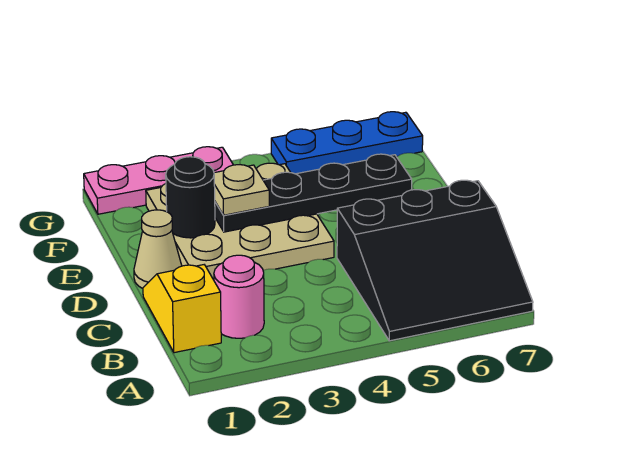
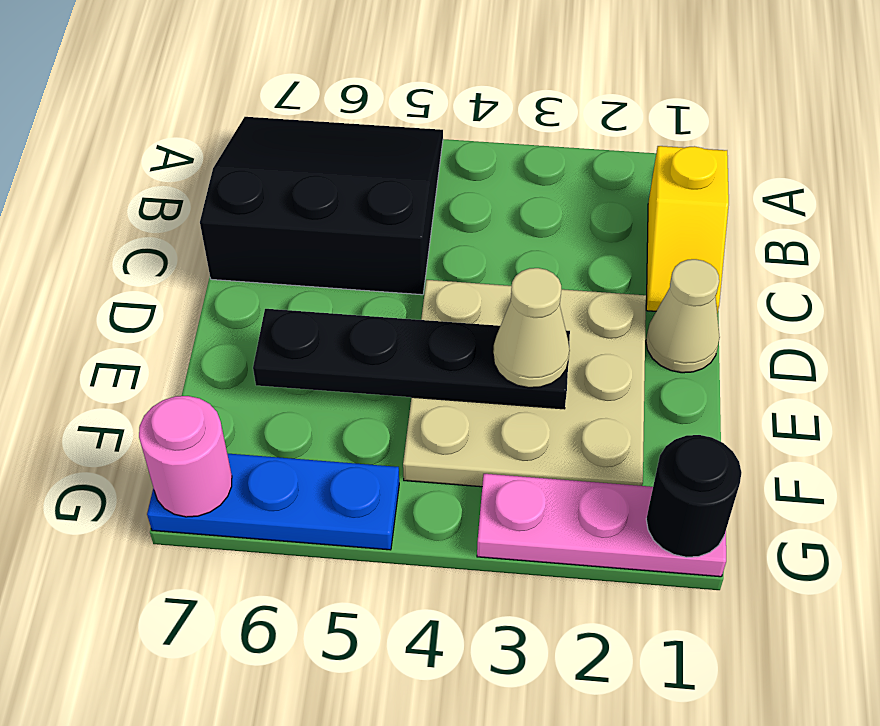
pink round brick B2 level 1 -> pink round brick G7 level 2
black round brick E2 level 2 -> black round brick G1 level 2
tan plate E3 level 3 -> tan cone E3 level 3

